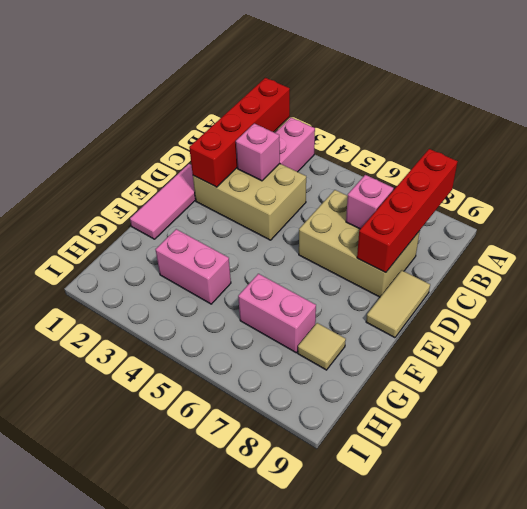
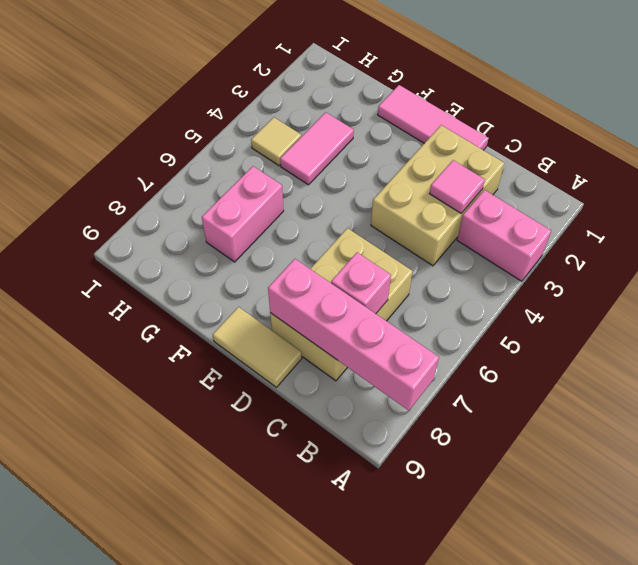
red brick A2:D2 level 2 -> none
red brick A8:D8 level 2 -> pink brick A8:D8 level 2
pink brick C3 level 2 -> pink tile C3 level 2
pink brick G3:G4 level 1 -> pink tile G3:G4 level 1
tan tile G8 level 1 -> tan tile H4 level 1

